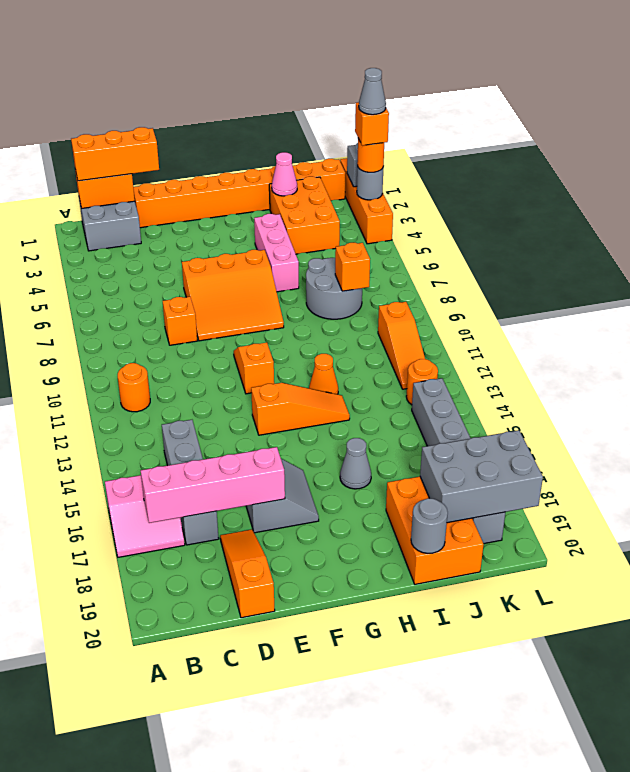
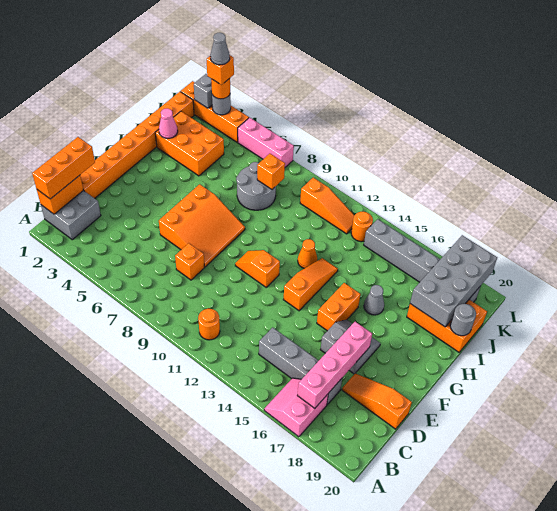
pink slope A16:B17 level 1 top 16 -> pink slope A16:B17 level 1 top 17
none -> orange brick F15:G15 level 1
pink brick H4:H6 level 1 -> pink brick L5:L7 level 1
grey brick J18:L19 level 2 -> grey brick I18:L19 level 2

